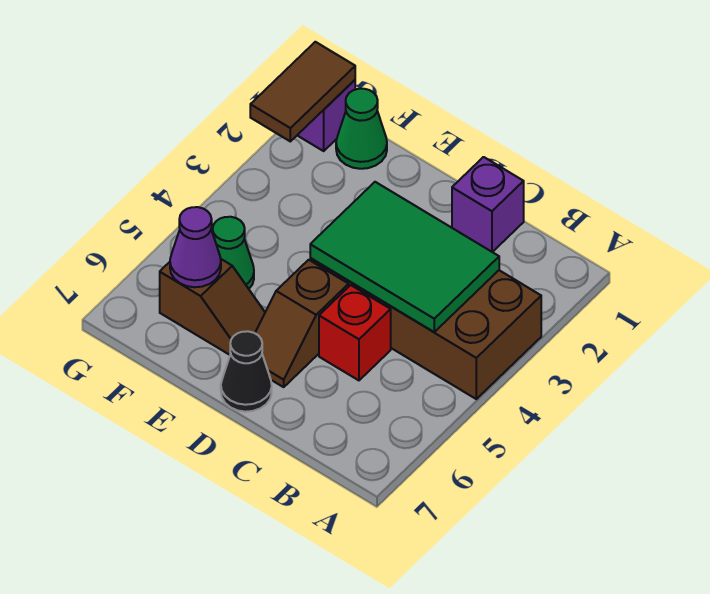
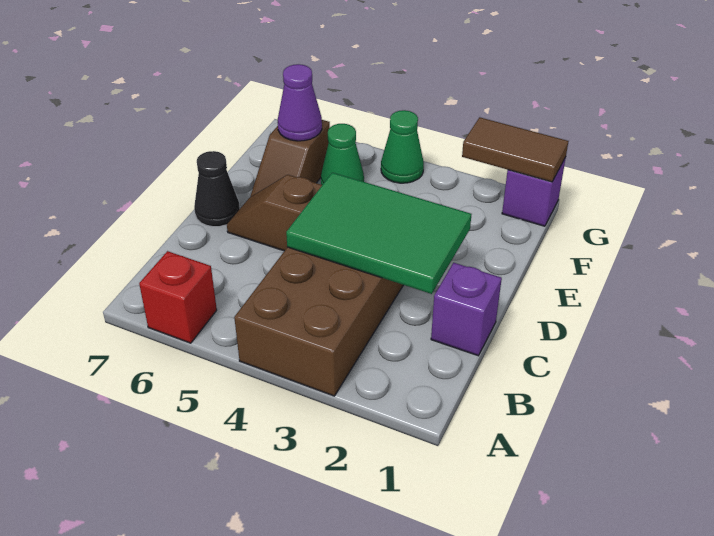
green tile B3:D4 level 2 -> green tile C2:D4 level 2
red brick C5 level 1 -> red brick A6 level 1
green cone F1 level 1 -> green cone G4 level 1

